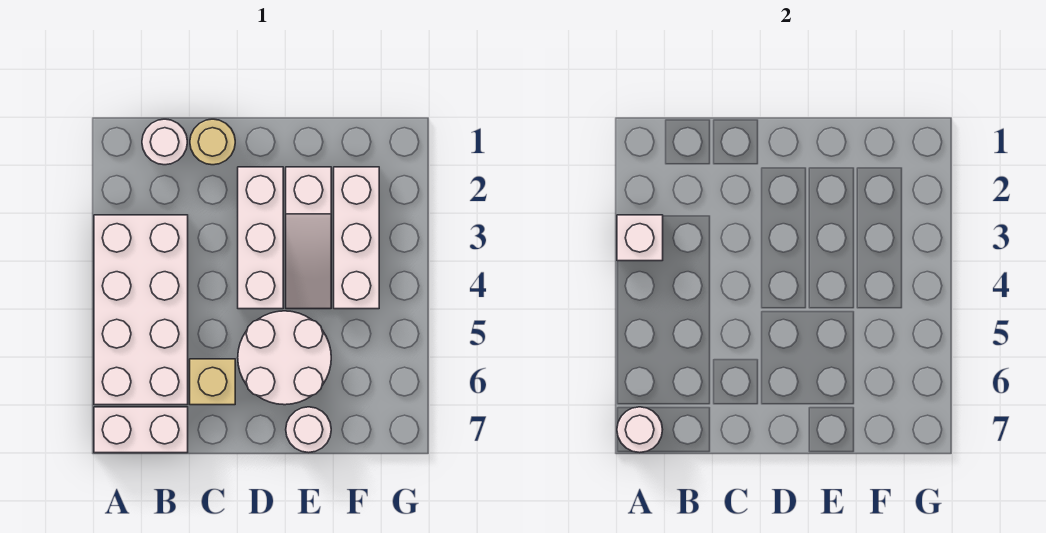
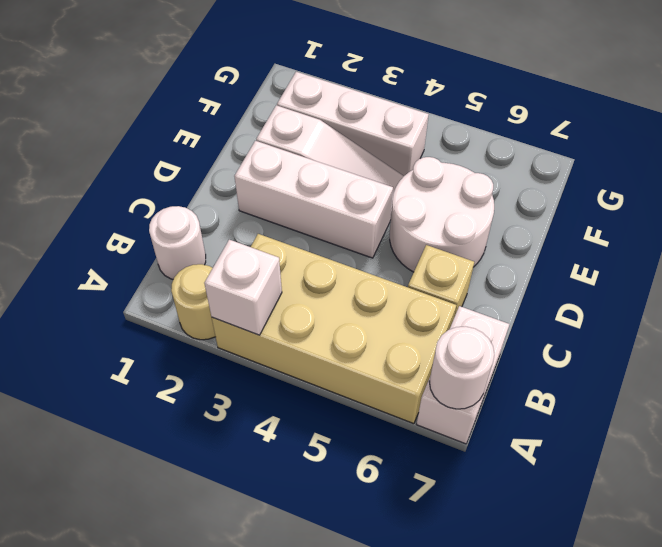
white brick A3:B6 level 1 -> tan brick A3:B6 level 1
tan round brick C1 level 1 -> tan round brick A2 level 1
white round brick E7 level 1 -> none

